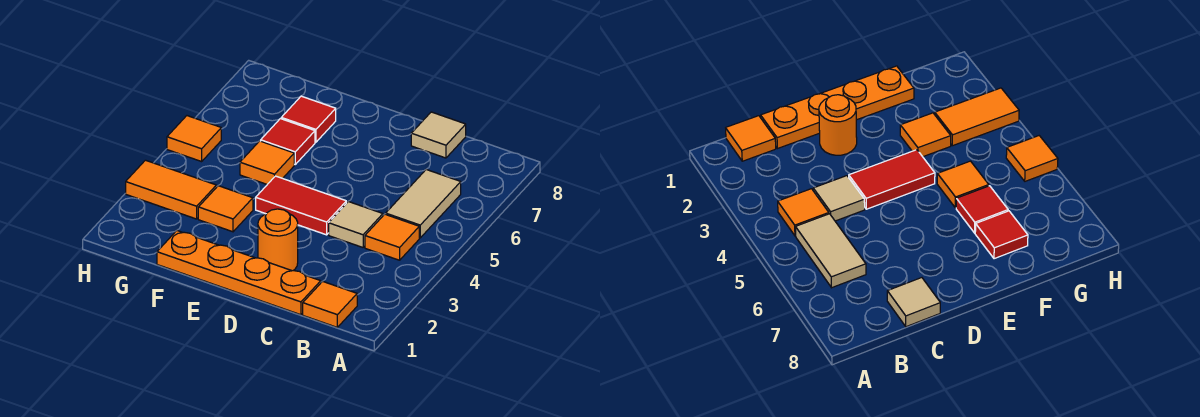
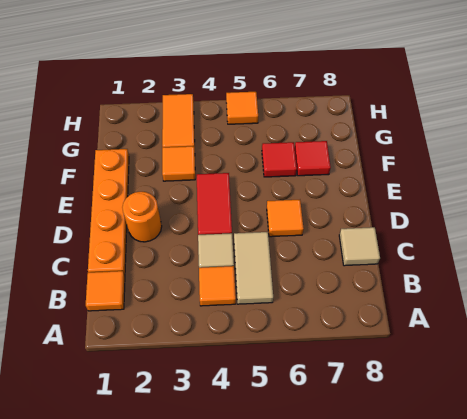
tan tile B5:B6 level 1 -> tan tile B5:C5 level 1
orange tile F5 level 1 -> orange tile D6 level 1

